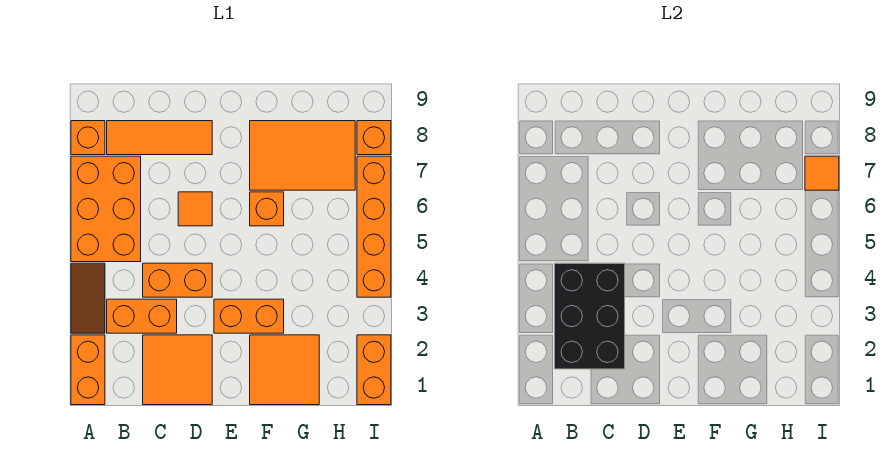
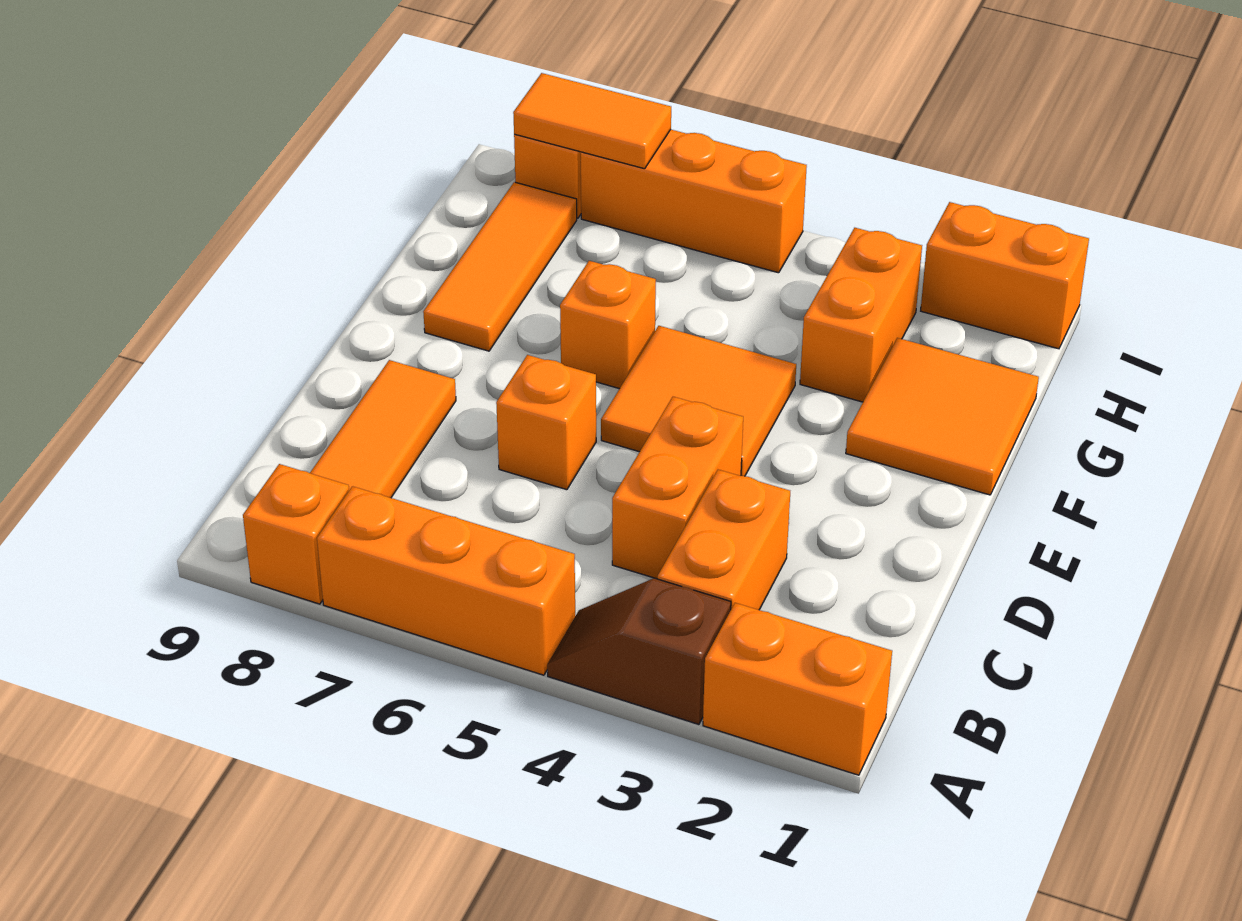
brown tile A3:A4 level 1 -> brown slope A3:A4 level 1 top 3
orange brick A5:B7 level 1 -> orange brick A5:A7 level 1
black brick B2:C4 level 2 -> none
orange tile C1:D2 level 1 -> orange tile E4:F5 level 1
orange tile D6 level 1 -> orange brick D6 level 1
orange brick E3:F3 level 1 -> orange brick G3:H3 level 1
orange tile F7:H8 level 1 -> orange tile F8:H8 level 1
orange brick I4:I7 level 1 -> orange brick I5:I7 level 1
orange tile I7 level 2 -> orange tile I7:I8 level 2

